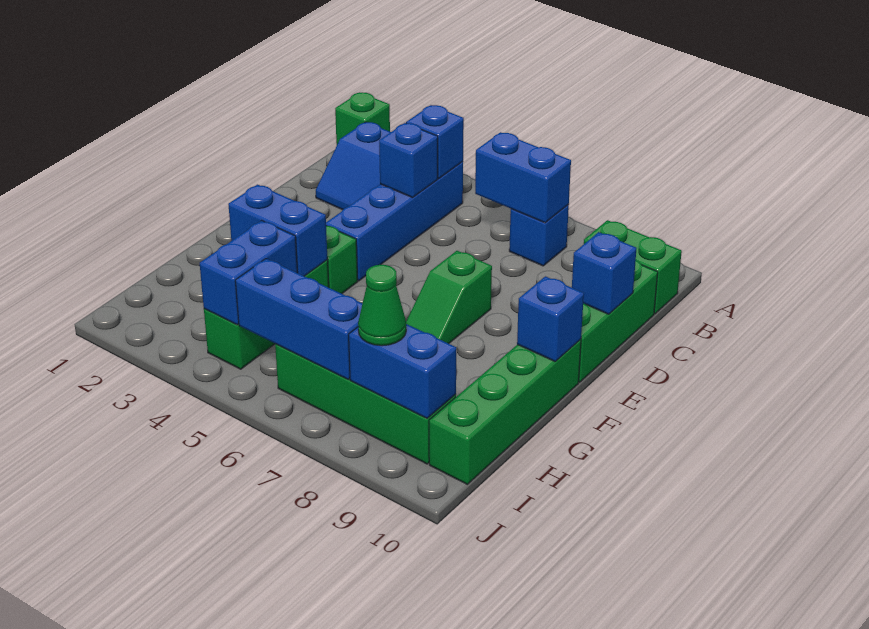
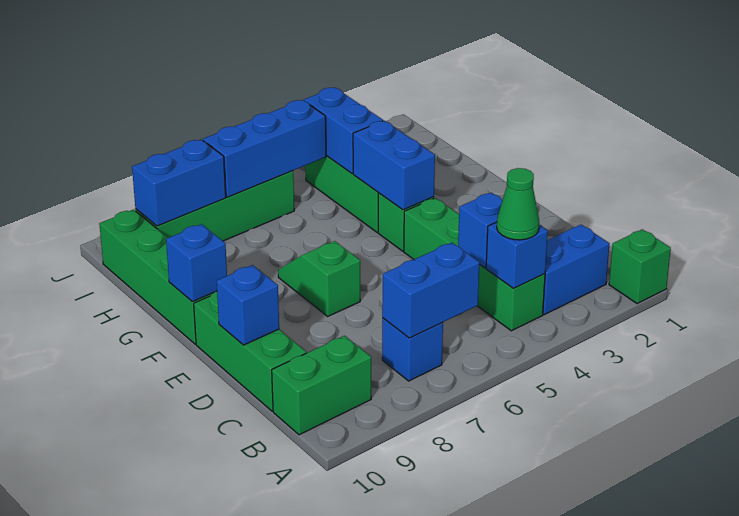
blue brick B4:E4 level 1 -> green brick B4:E4 level 1
blue brick G3:G4 level 2 -> blue brick F4:G4 level 2
green cone I8 level 3 -> green cone B4 level 3

